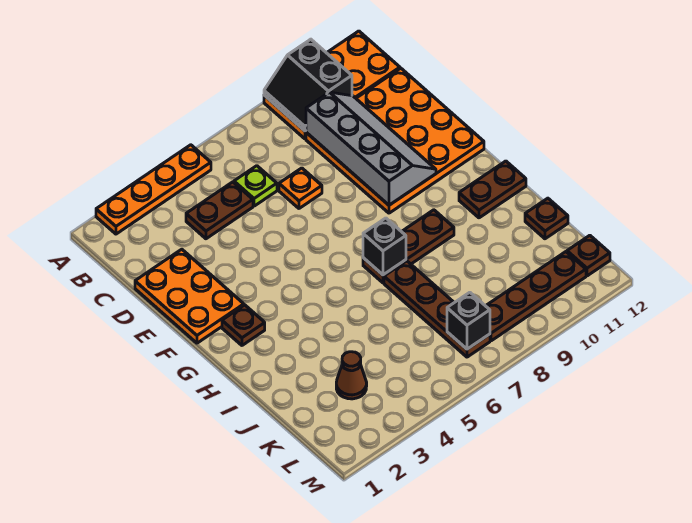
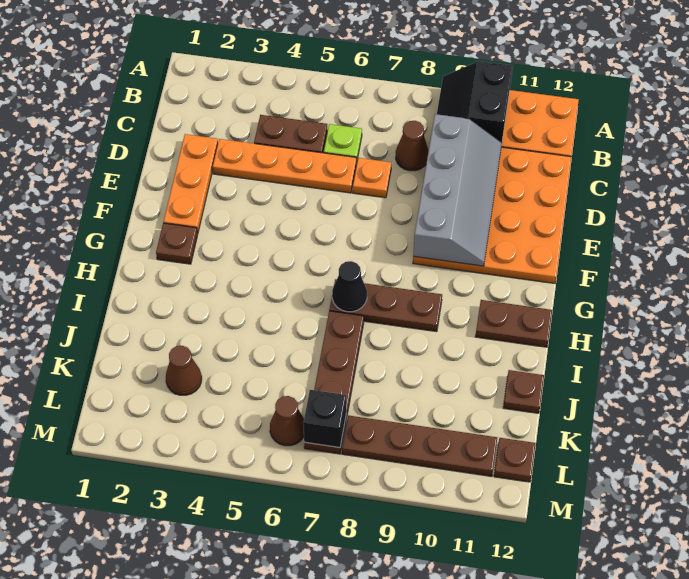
orange plate A2:A5 level 1 -> orange plate D3:D6 level 1
none -> brown cone C8 level 1
orange plate D1:F2 level 1 -> orange plate D2:F2 level 1
black brick H7 level 2 -> black cone H7 level 2
none -> brown cone L6 level 1

